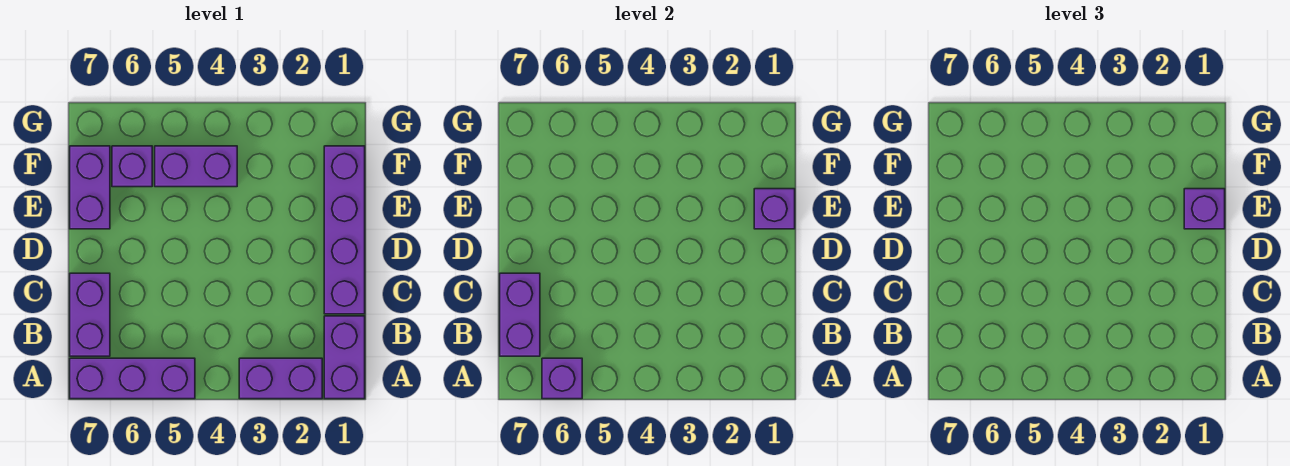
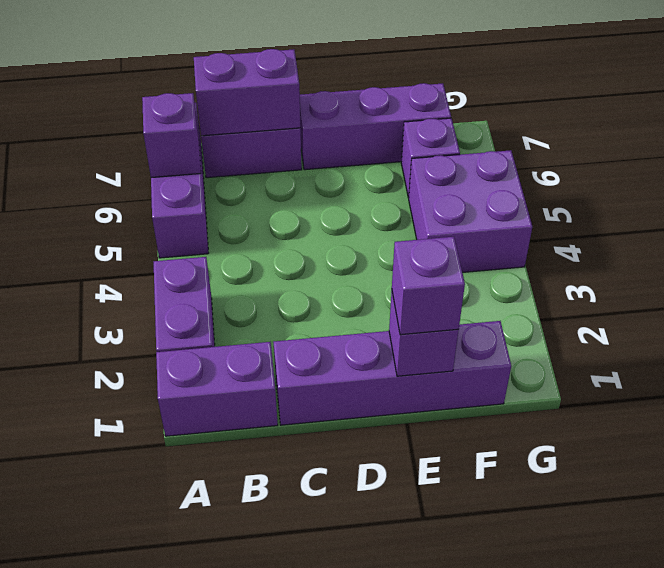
purple brick E7:F7 level 1 -> purple brick D7:F7 level 1
purple brick F4:F5 level 1 -> purple brick F4:G5 level 1

